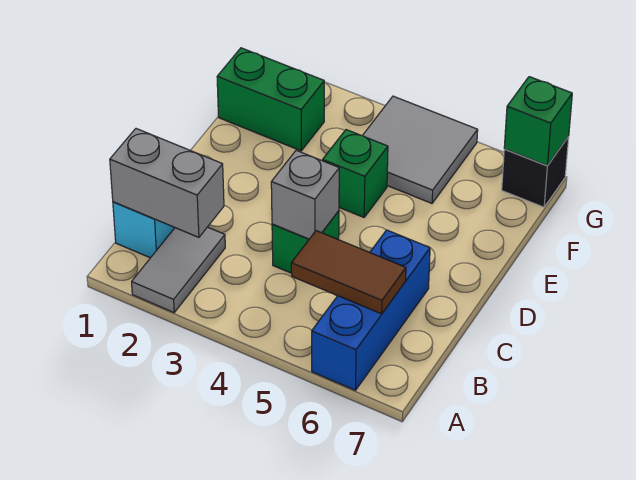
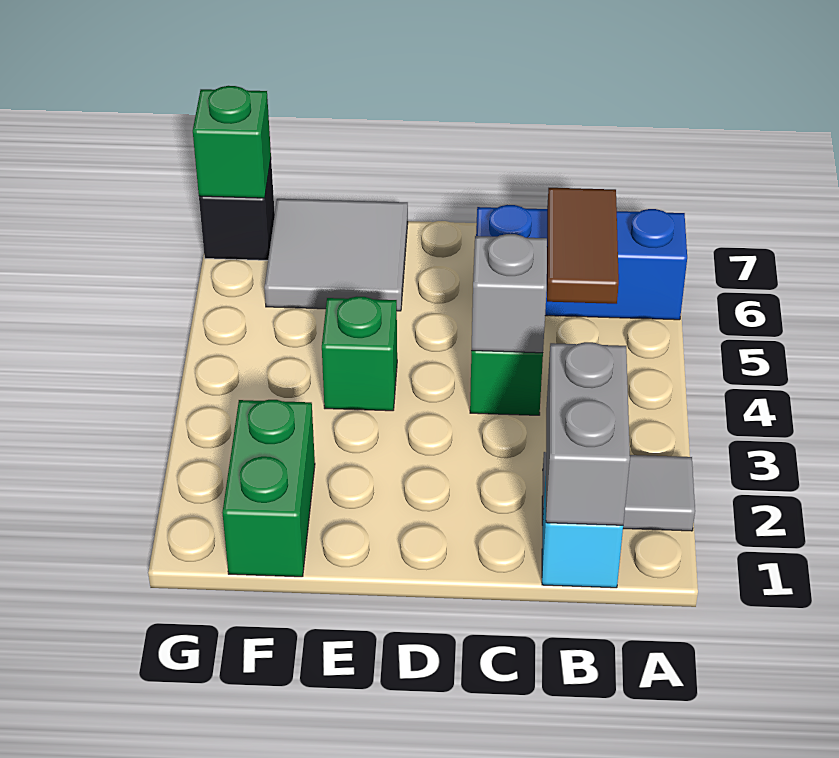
grey tile F4:G5 level 1 -> grey tile E6:F7 level 1

